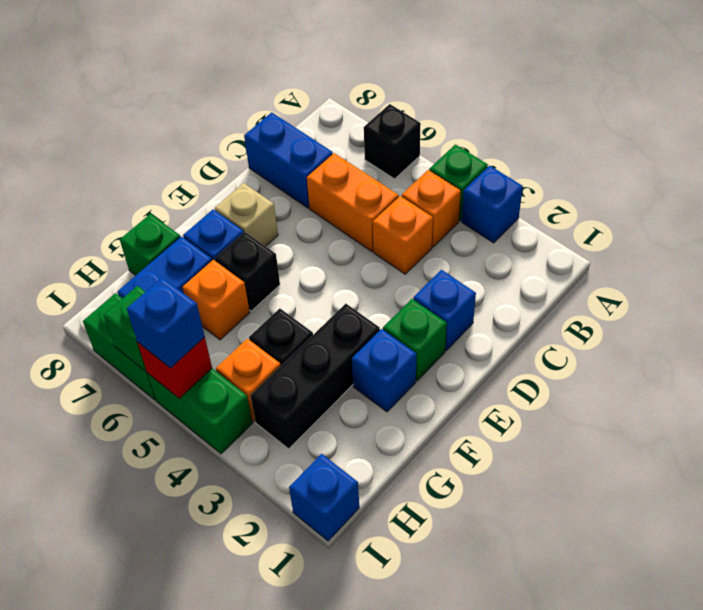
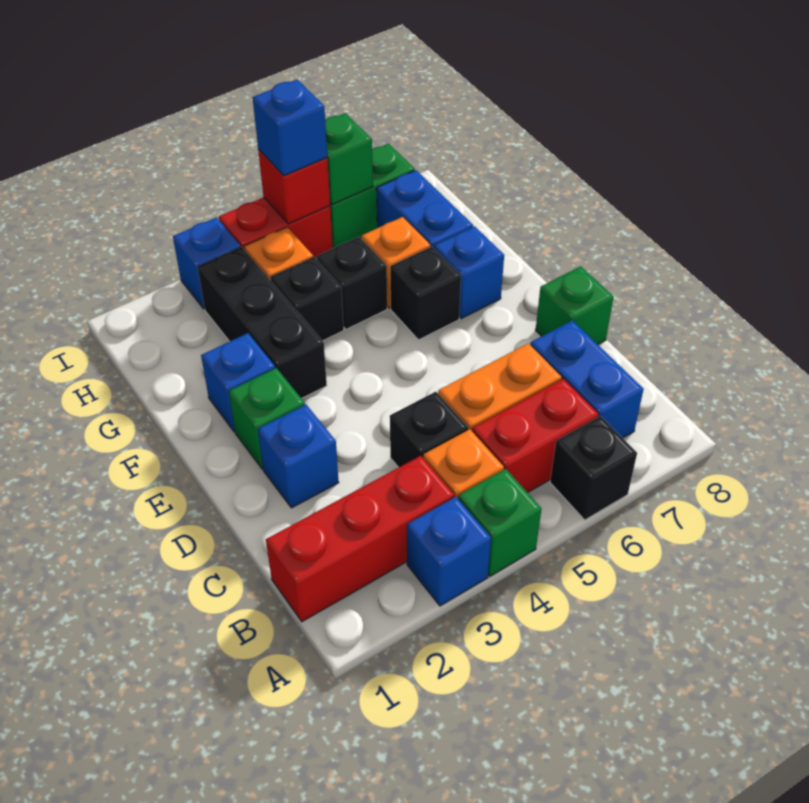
none -> red brick B1:B3 level 1
none -> red brick B5:B6 level 1
orange brick C4 level 1 -> black brick C4 level 1
blue brick C7:C8 level 1 -> blue brick B7:C7 level 1
tan brick E7 level 1 -> none
none -> black brick G5 level 1
green brick G8 level 1 -> green brick D8 level 1
blue brick I1 level 1 -> blue brick I3 level 1
green brick I4:I5 level 1 -> red brick I4:I5 level 1

